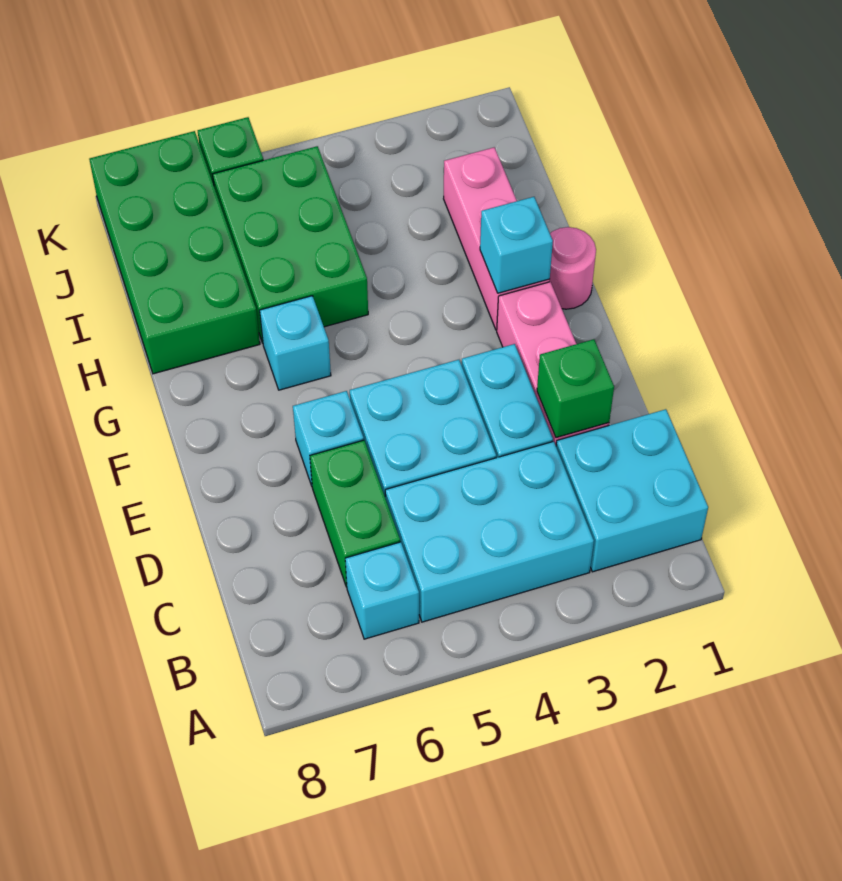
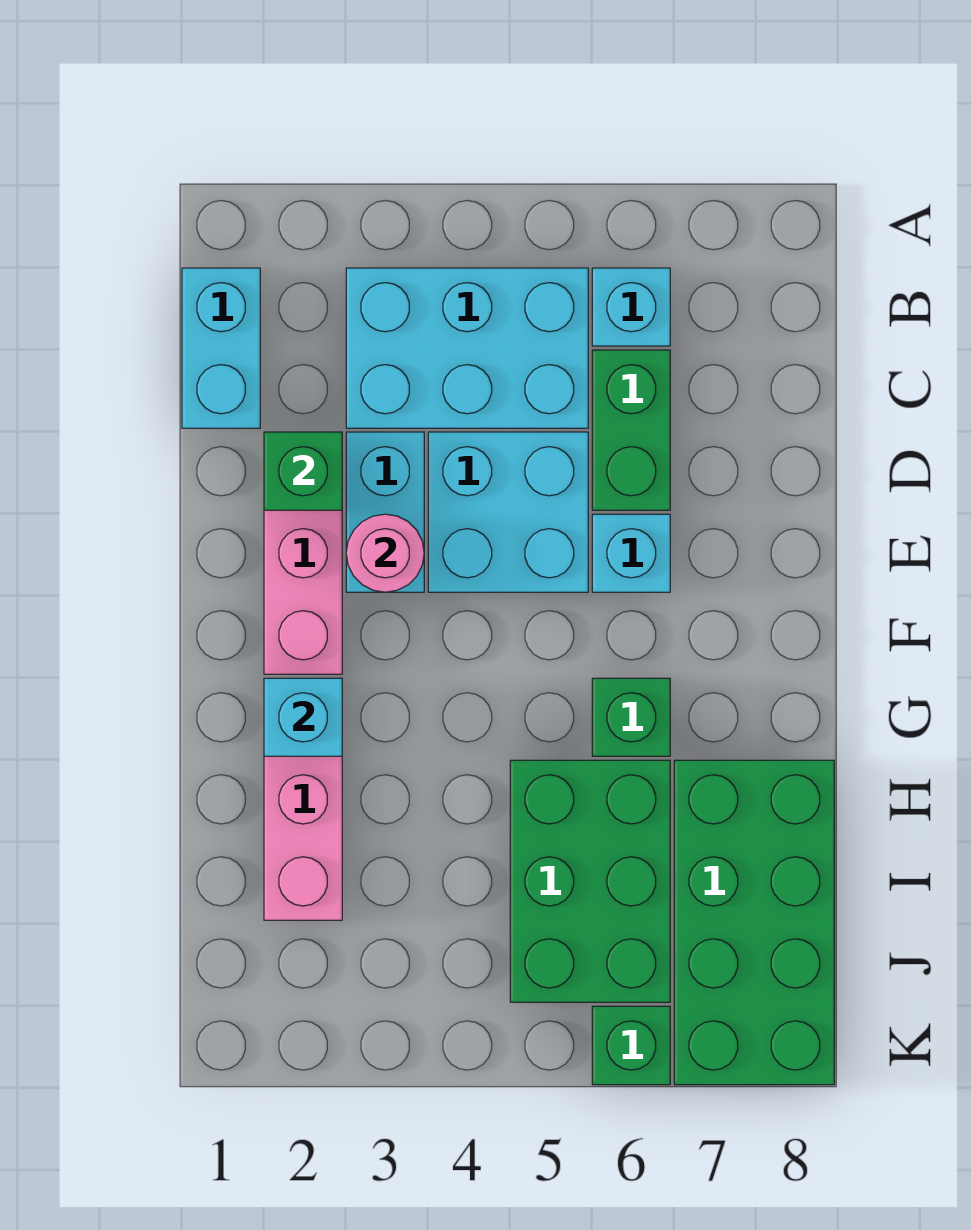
cyan brick B1:C2 level 1 -> cyan brick B1:C1 level 1
pink round brick G1 level 1 -> pink round brick E3 level 2
cyan brick G6 level 1 -> green brick G6 level 1

